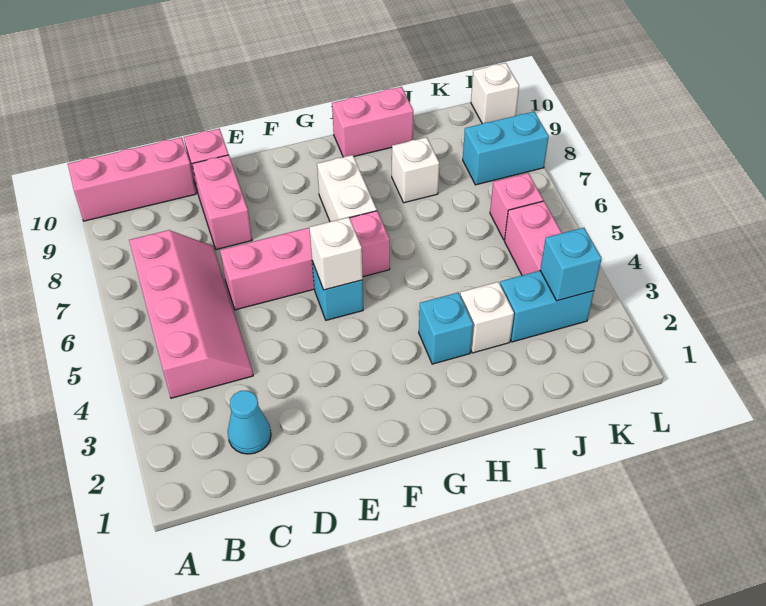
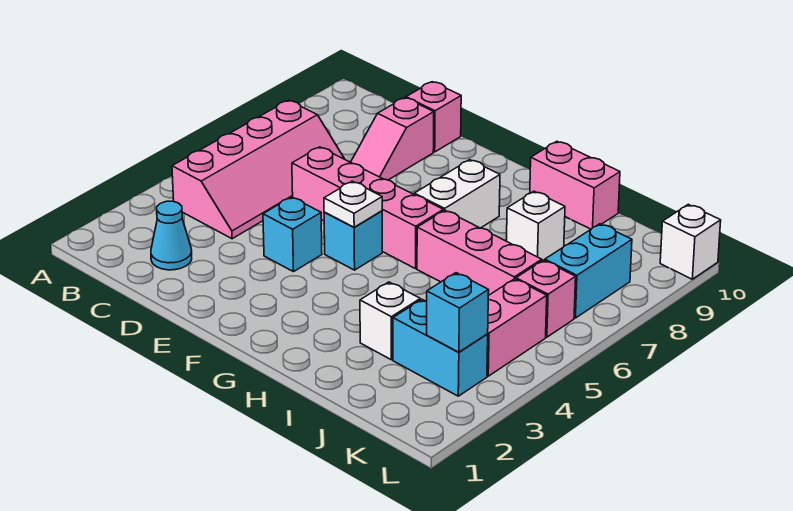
pink brick A10:C10 level 1 -> pink brick H6:J6 level 1
pink brick D8:D9 level 1 -> pink slope D8:D9 level 1 top 9
white brick F5 level 2 -> white plate F5 level 2
cyan brick H3 level 1 -> cyan brick E4 level 1
cyan brick K8:L8 level 1 -> cyan brick K7:K8 level 1

